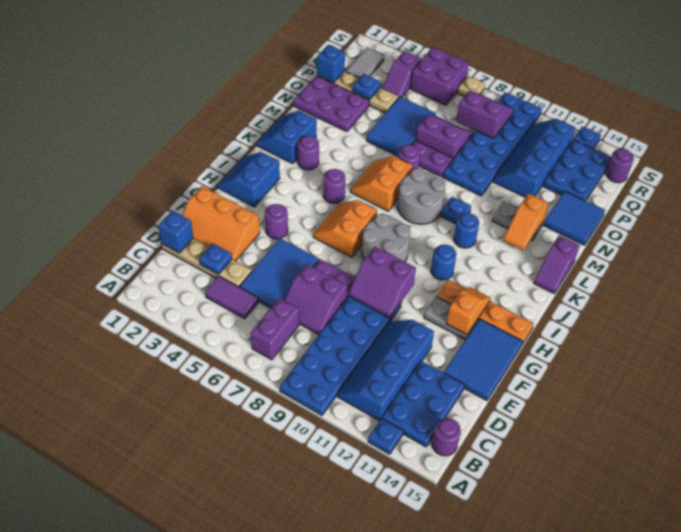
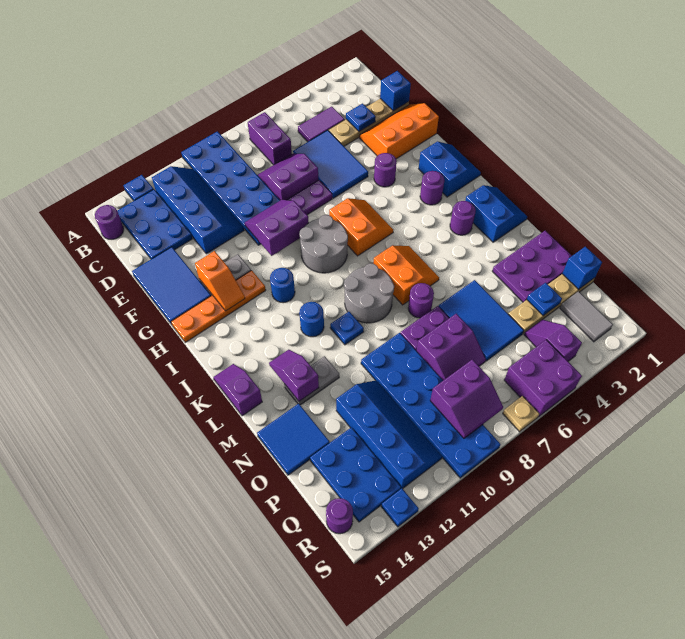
purple round brick J5 level 1 -> purple round brick I3 level 1
orange slope L13:M13 level 2 top M -> purple slope L13:M13 level 2 top M

